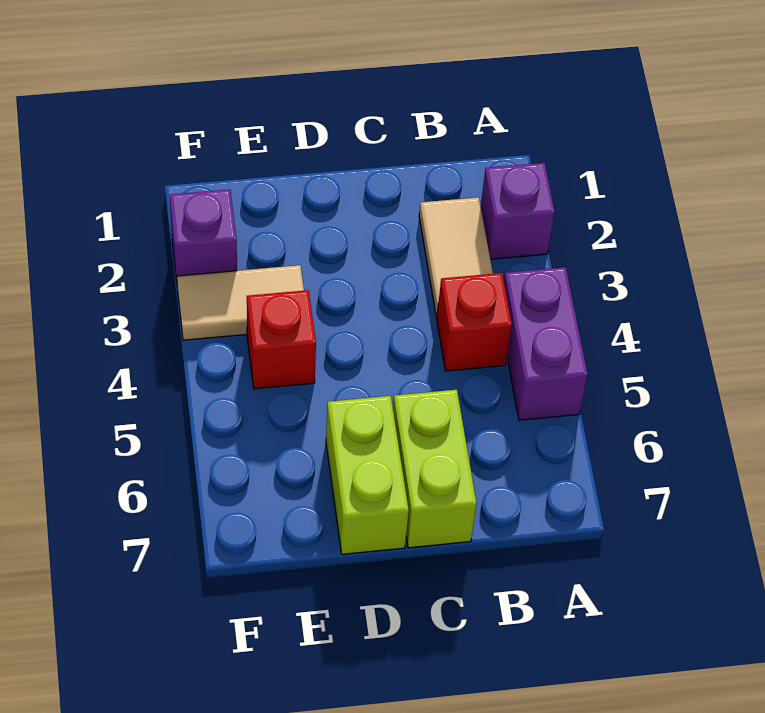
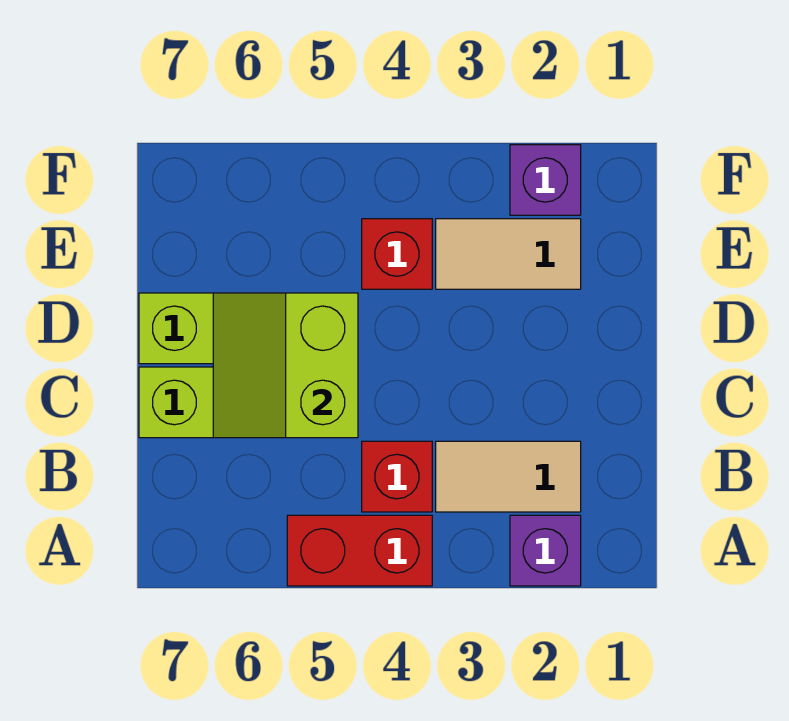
purple brick A4:A5 level 1 -> red brick A4:A5 level 1
none -> lime slope C5:D6 level 2 top 5
tan tile E3:F3 level 1 -> tan tile E2:E3 level 1

